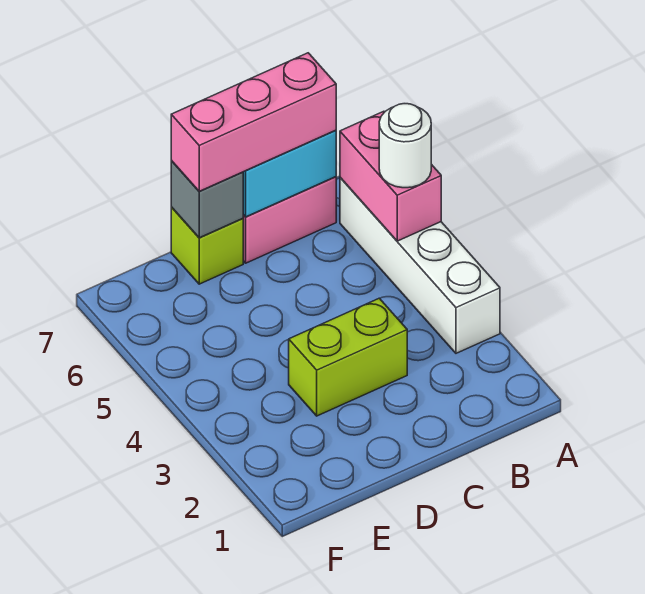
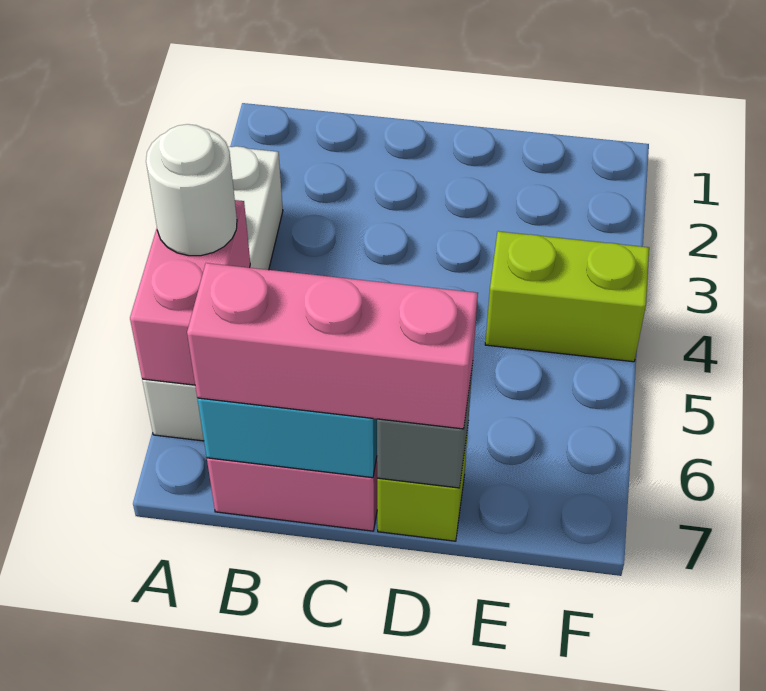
lime brick C3:D3 level 1 -> lime brick E4:F4 level 1

